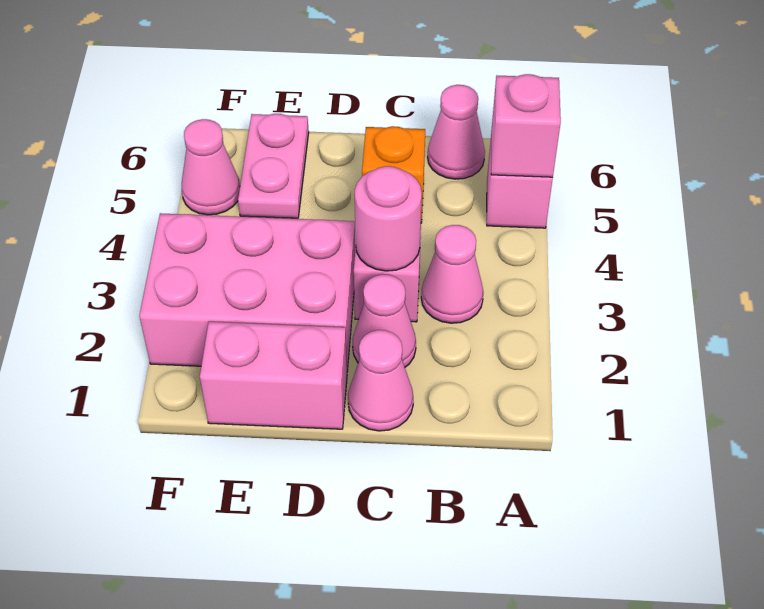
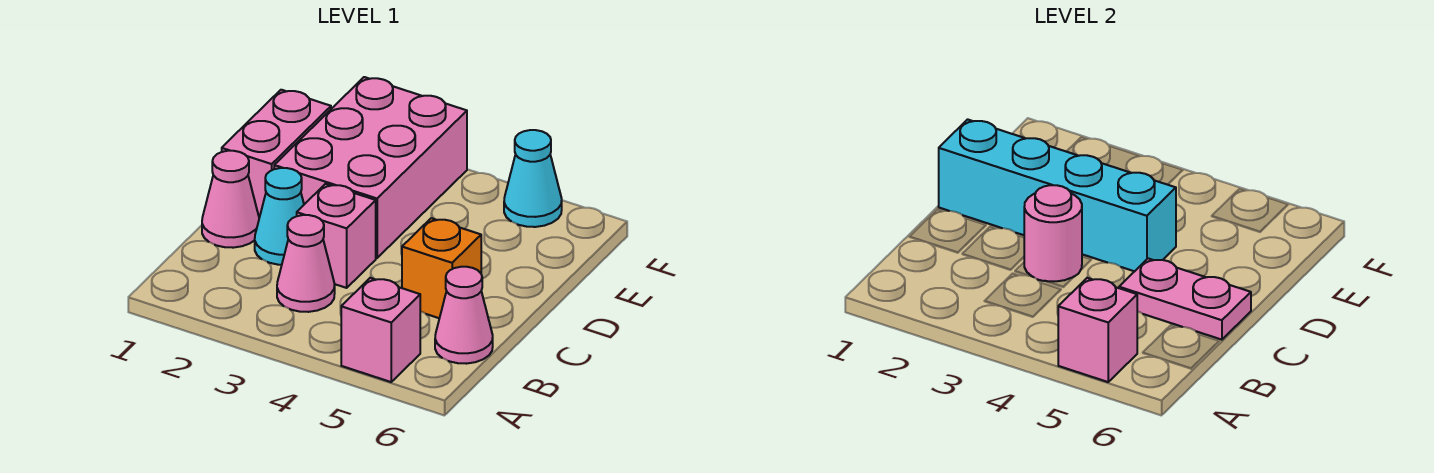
pink cone C2 level 1 -> cyan cone C2 level 1
none -> cyan brick D1:D4 level 2
pink plate E5:E6 level 1 -> pink plate C5:C6 level 2
pink cone F5 level 1 -> cyan cone F5 level 1

